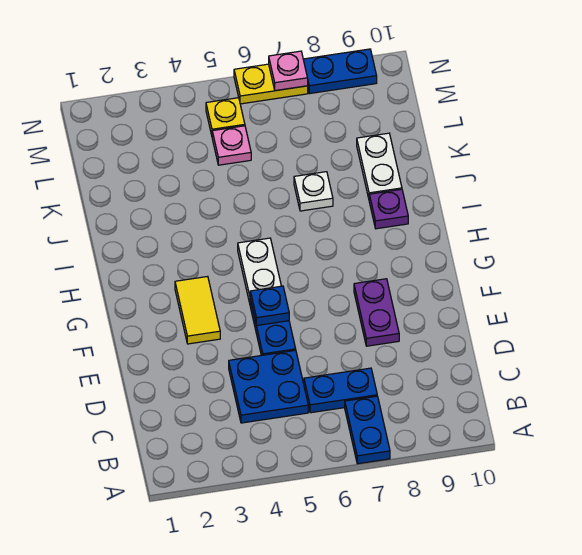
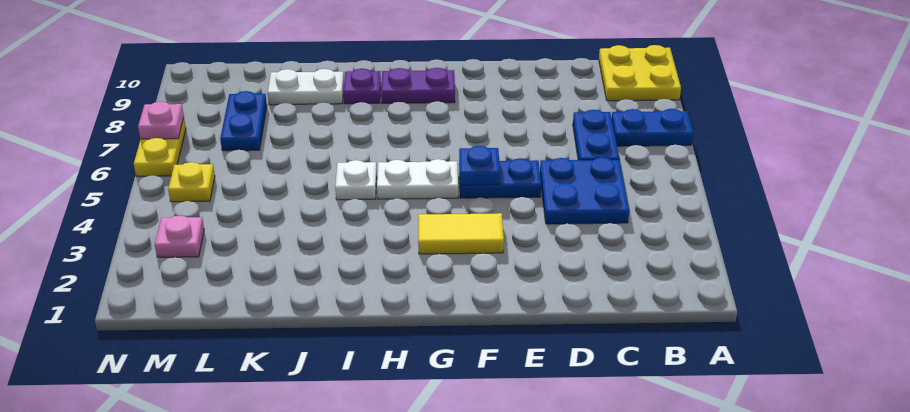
none -> yellow plate A9:B10 level 1
purple plate E8:F8 level 1 -> purple plate G9:H9 level 1
white plate J7 level 1 -> white plate I5 level 1
pink plate L5 level 1 -> pink plate M3 level 1
blue plate N8:N9 level 1 -> blue plate L7:L8 level 1

